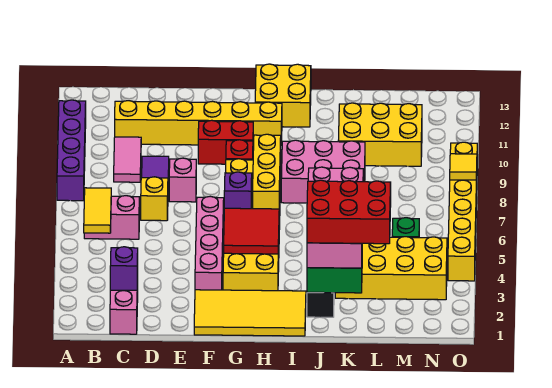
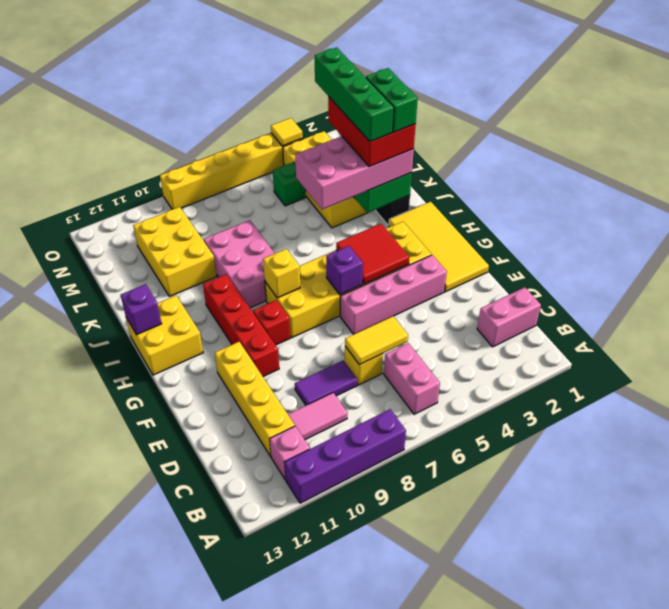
yellow tile B5:B6 level 2 -> yellow tile D6:D7 level 2
purple brick C2 level 2 -> purple brick I13 level 2
yellow brick C11:H11 level 1 -> yellow brick C11:F11 level 1
pink brick E8 level 1 -> pink brick B11 level 1
red brick F10:G10 level 1 -> red brick F10:I10 level 1
yellow brick H6:H8 level 2 -> yellow brick H8 level 2
none -> green brick J2:K2 level 5
none -> green brick J3:M3 level 5
yellow tile O8 level 2 -> yellow tile O4 level 2

